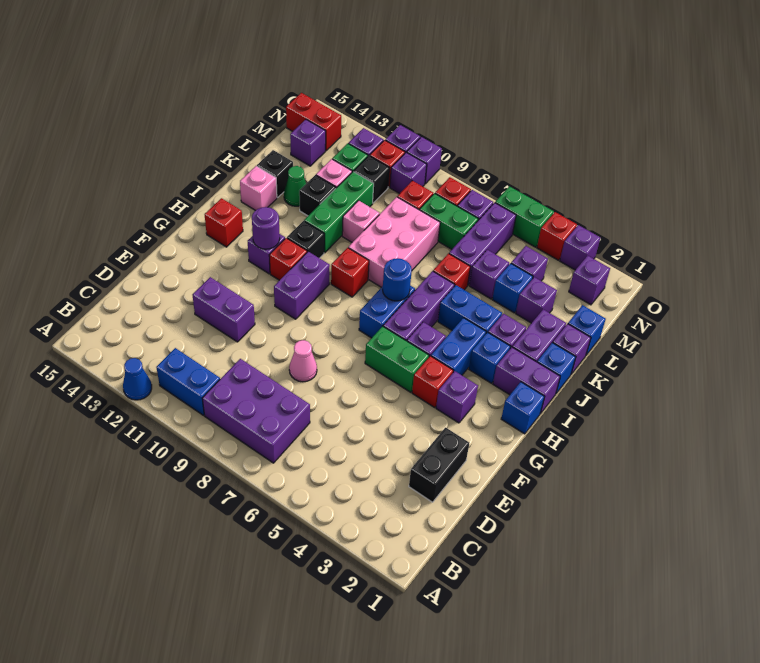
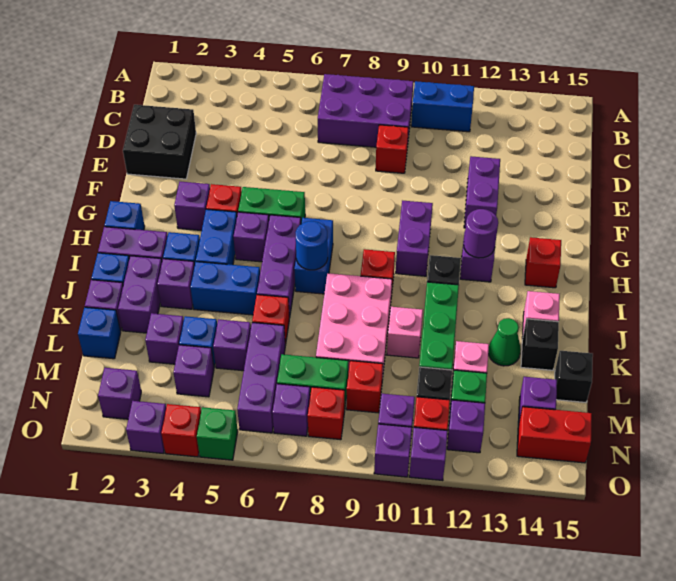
blue cone A12 level 1 -> none
black brick D2:E2 level 1 -> black brick D1:E2 level 1
pink cone E8 level 1 -> none
purple brick E11:E12 level 1 -> purple brick E12:F12 level 1
red brick H11 level 1 -> red brick D9 level 1
black brick K12 level 1 -> black brick L15 level 1
green brick O5:O6 level 1 -> green brick O5 level 1

